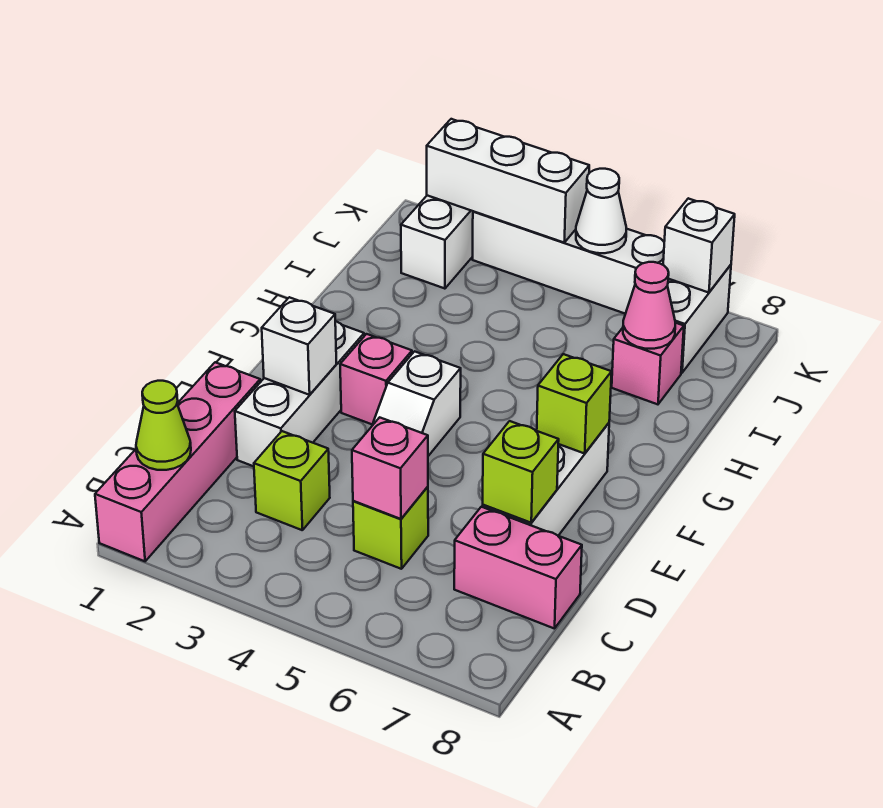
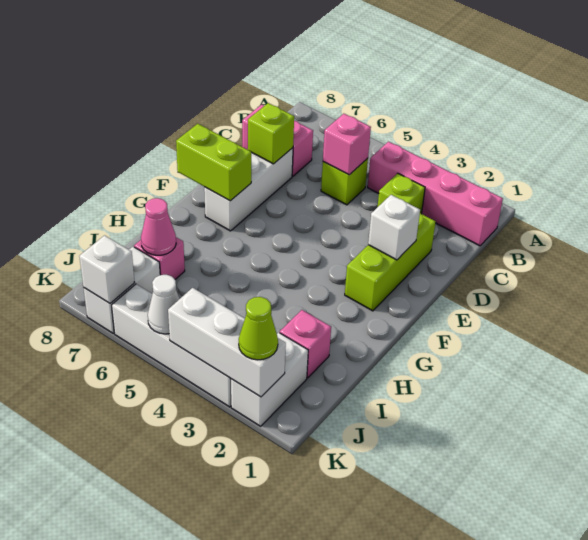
pink brick A1:D1 level 1 -> pink brick B1:B4 level 1
lime cone B1 level 2 -> lime cone K2 level 3
white brick D2:F2 level 1 -> lime brick D2:F2 level 1
white slope E4:F4 level 1 top F -> none
pink brick F3 level 1 -> pink brick I2 level 1
lime brick F7 level 2 -> lime brick F7:F8 level 2

